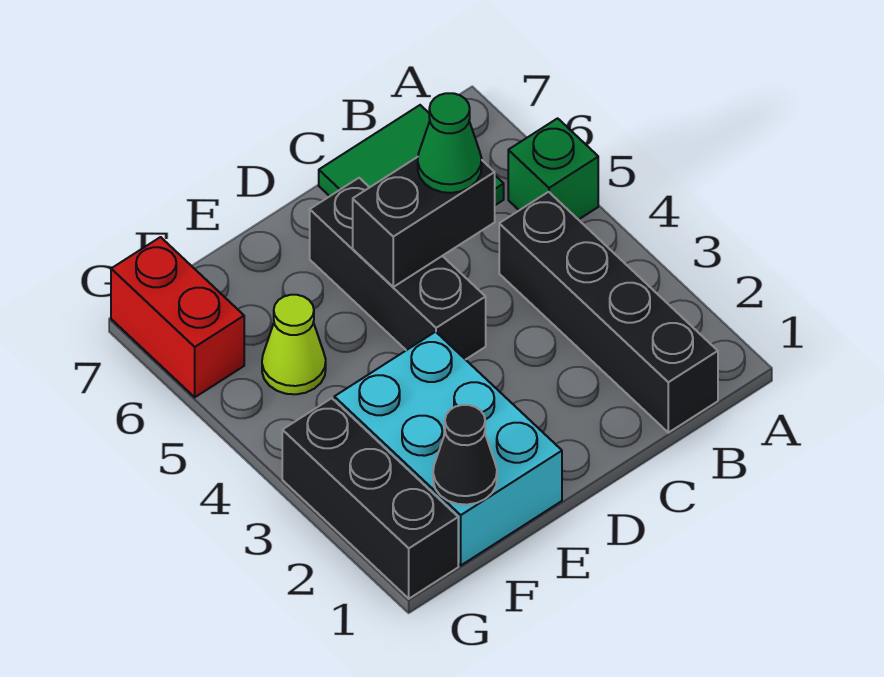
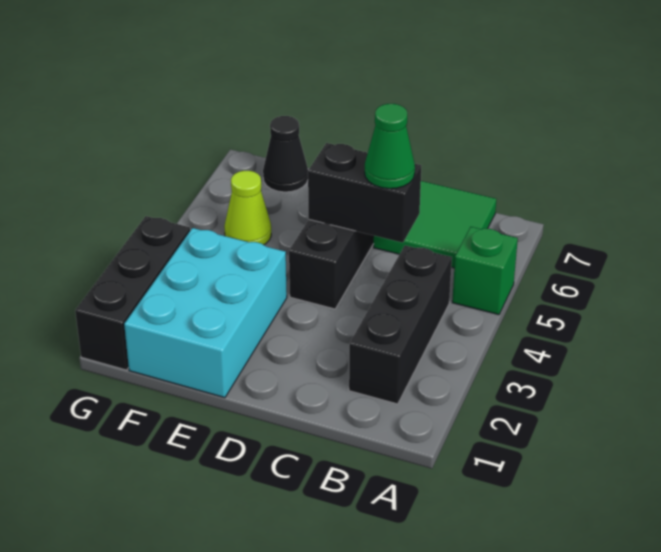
black brick B1:B4 level 1 -> black brick B2:B4 level 1
black cone F1 level 2 -> black cone F7 level 1
red brick G6:G7 level 1 -> none

